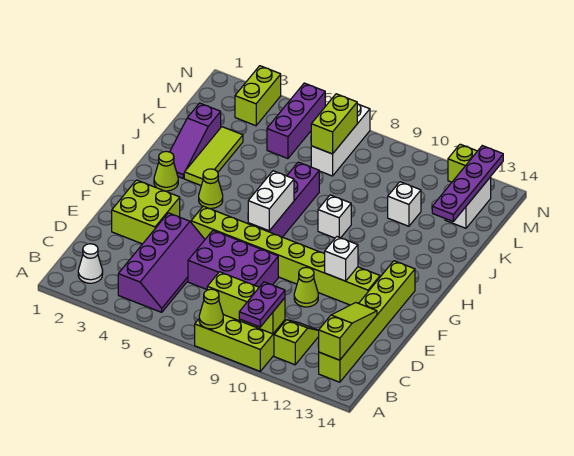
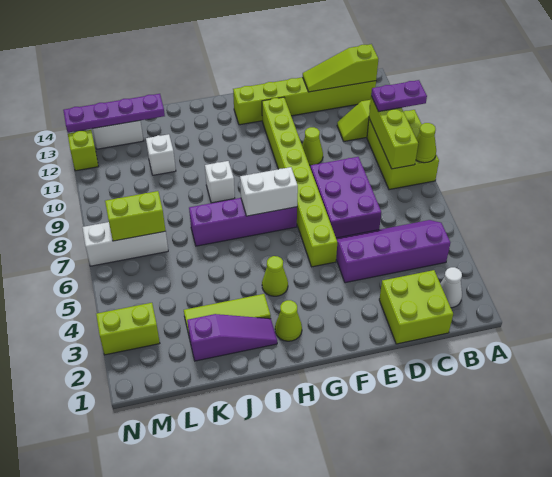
lime brick E2:F3 level 1 -> lime brick C1:D2 level 1
white brick F11 level 2 -> none
purple brick L5:N5 level 1 -> none

